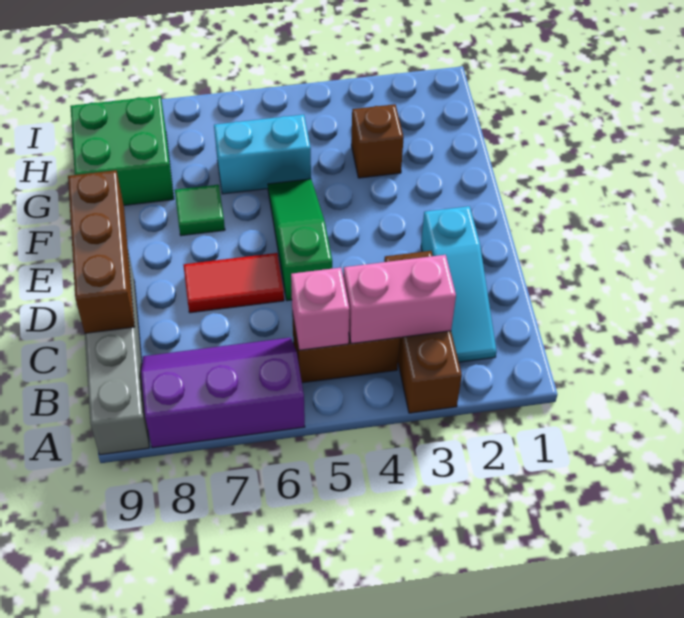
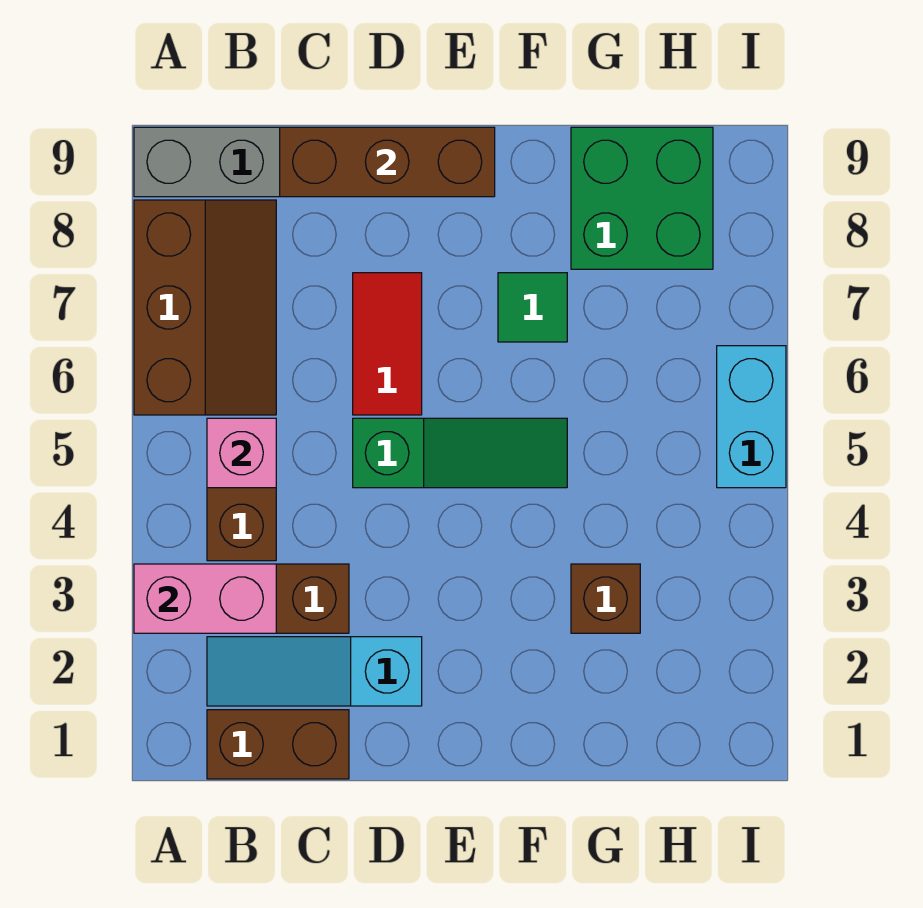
purple slope A6:B8 level 1 top A -> brown slope A6:B8 level 1 top A
none -> brown brick B1:C1 level 1
pink brick B3:B4 level 2 -> pink brick A3:B3 level 2
cyan brick G5:G6 level 1 -> cyan brick I5:I6 level 1

